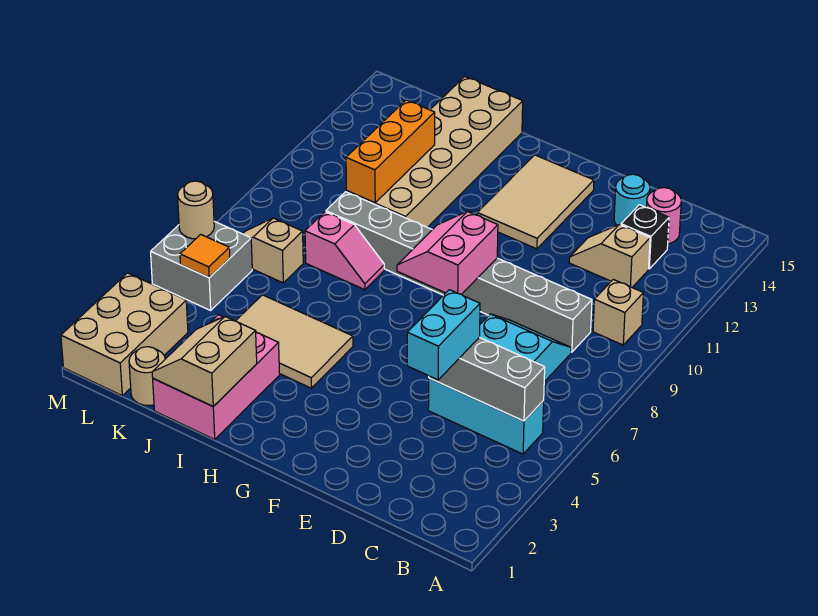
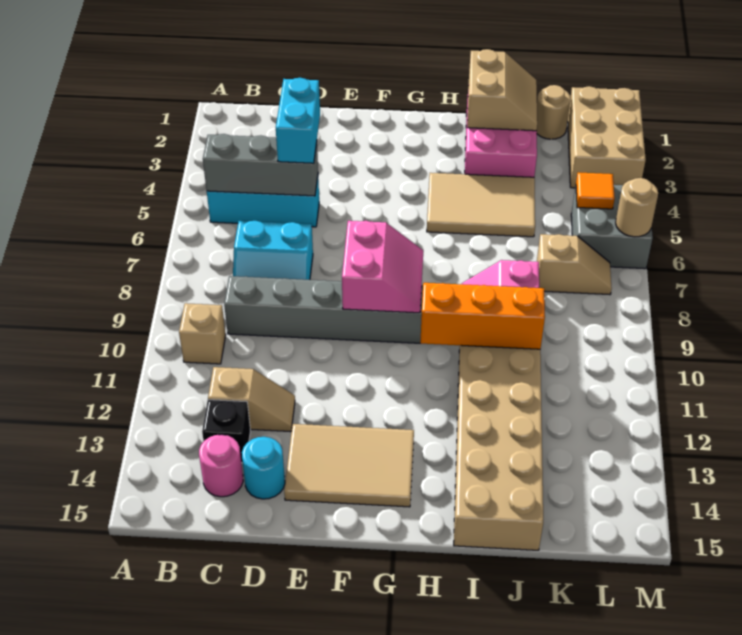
tan tile F12:G14 level 1 -> tan tile E13:G14 level 1
orange brick J10:J12 level 2 -> orange brick H10:J10 level 2

